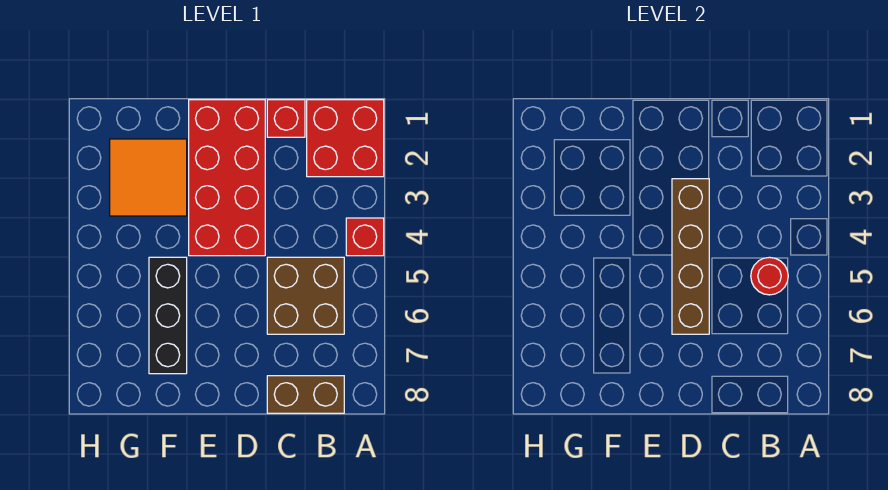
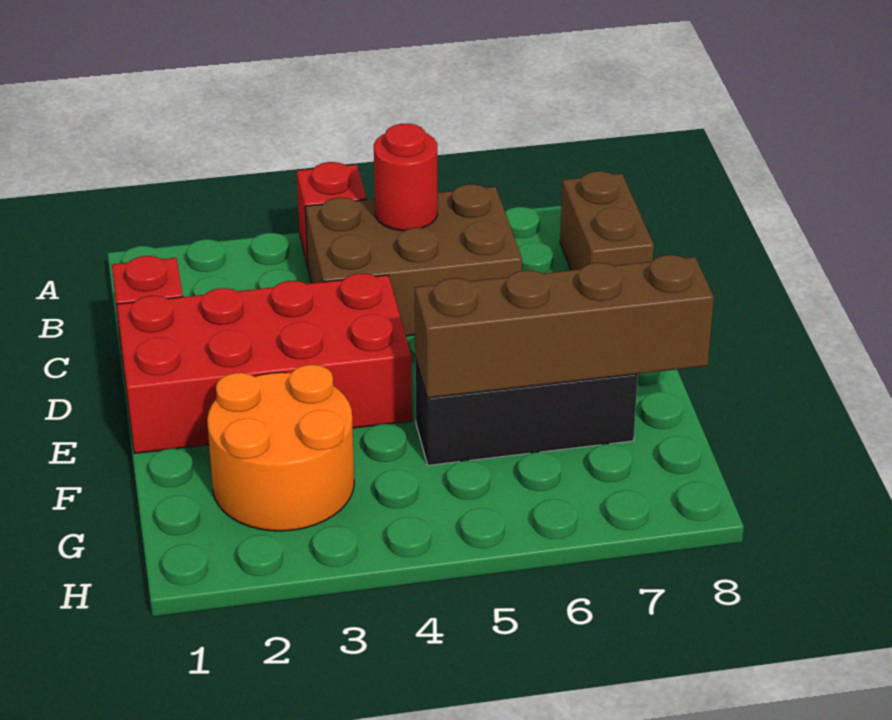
red brick A1:B2 level 1 -> none
brown brick B5:C6 level 1 -> brown brick B4:C6 level 1
brown brick D3:D6 level 2 -> brown brick F5:F8 level 2
orange tile F2:G3 level 1 -> orange round brick F2:G3 level 1

